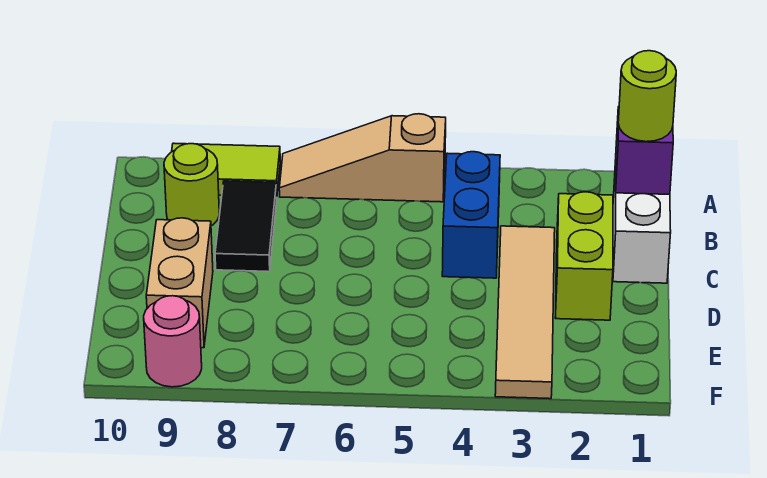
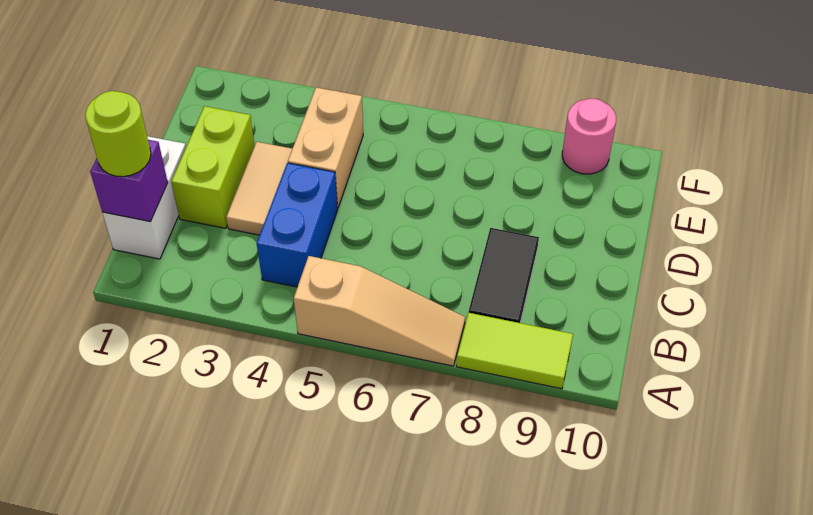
lime round brick B9 level 1 -> none
tan tile C3:F3 level 1 -> tan tile C3:D3 level 1
tan brick D9:E9 level 1 -> tan brick D4:E4 level 1

